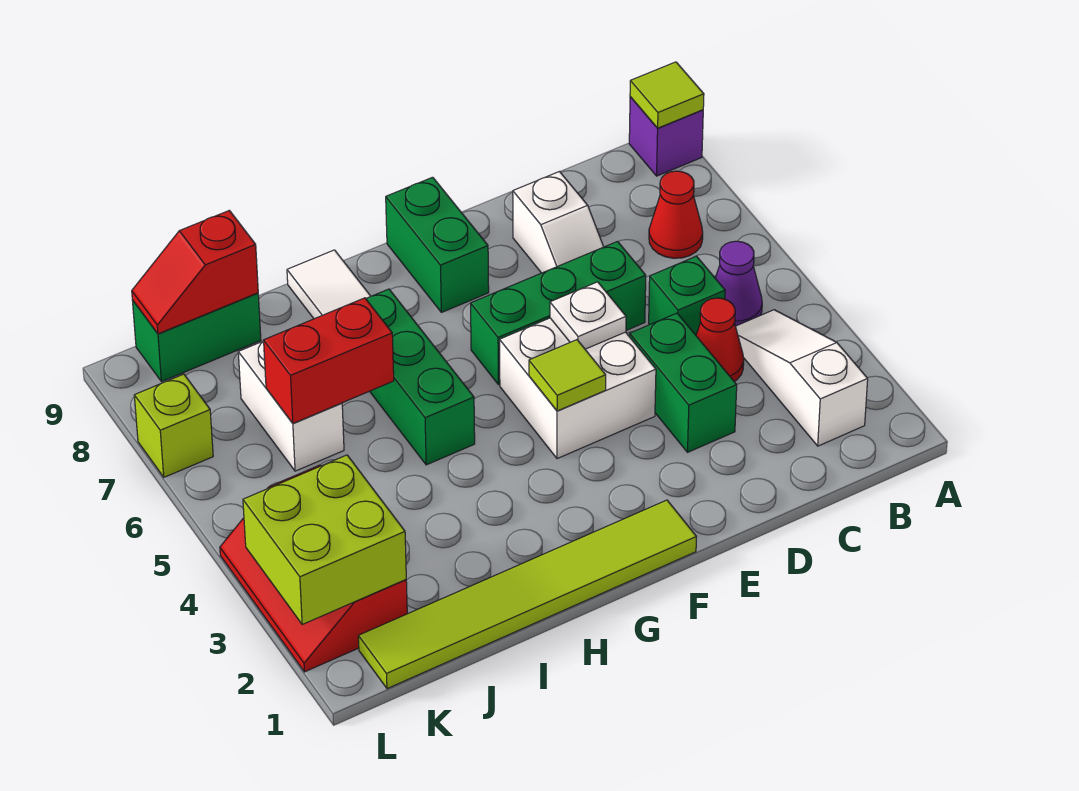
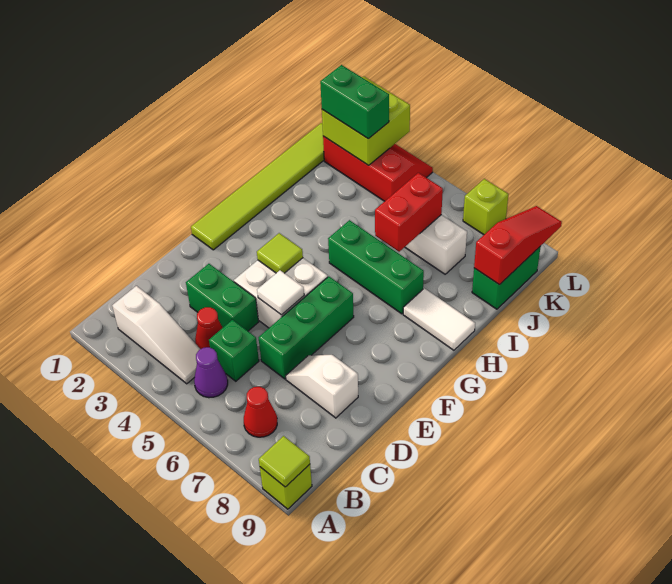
purple brick A9 level 1 -> lime brick A9 level 1
white plate E5 level 2 -> white tile E5 level 2
green brick F8:F9 level 1 -> green brick K2:K3 level 3
red slope J9:K9 level 2 top J -> red slope J9:L9 level 2 top J

